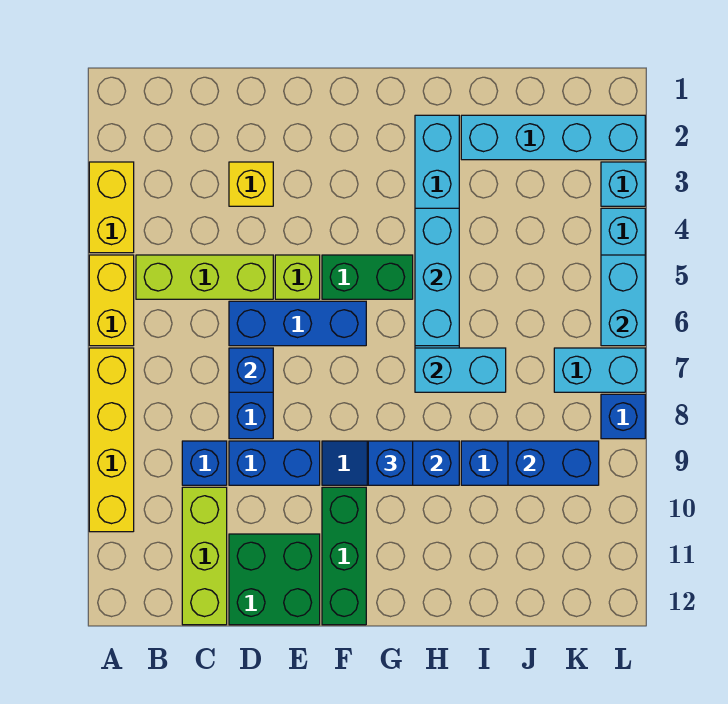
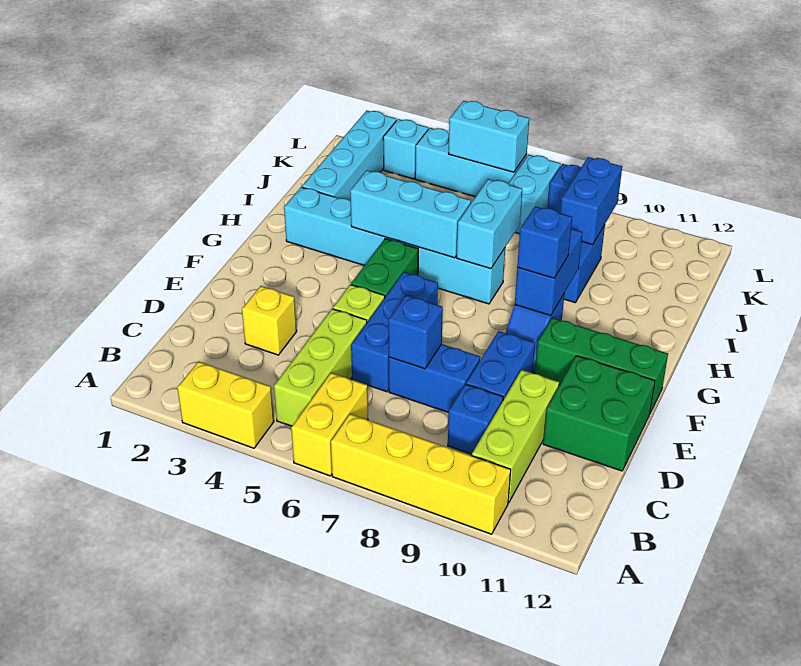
yellow brick A5:A6 level 1 -> yellow brick A6:B6 level 1
lime brick C10:C12 level 1 -> lime brick B10:D10 level 1

